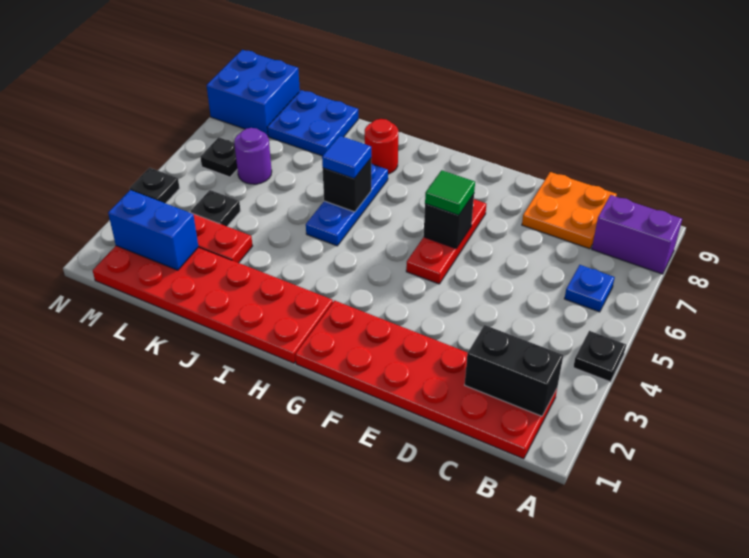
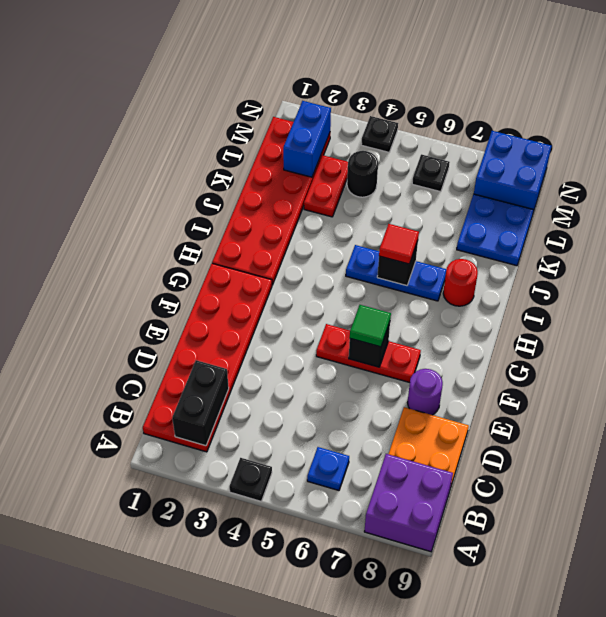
purple brick A8:B8 level 1 -> purple brick A8:B9 level 1
blue tile I6 level 3 -> red tile I6 level 3
black plate L4 level 1 -> black round brick L4 level 1
purple round brick L6 level 1 -> purple round brick E8 level 1

